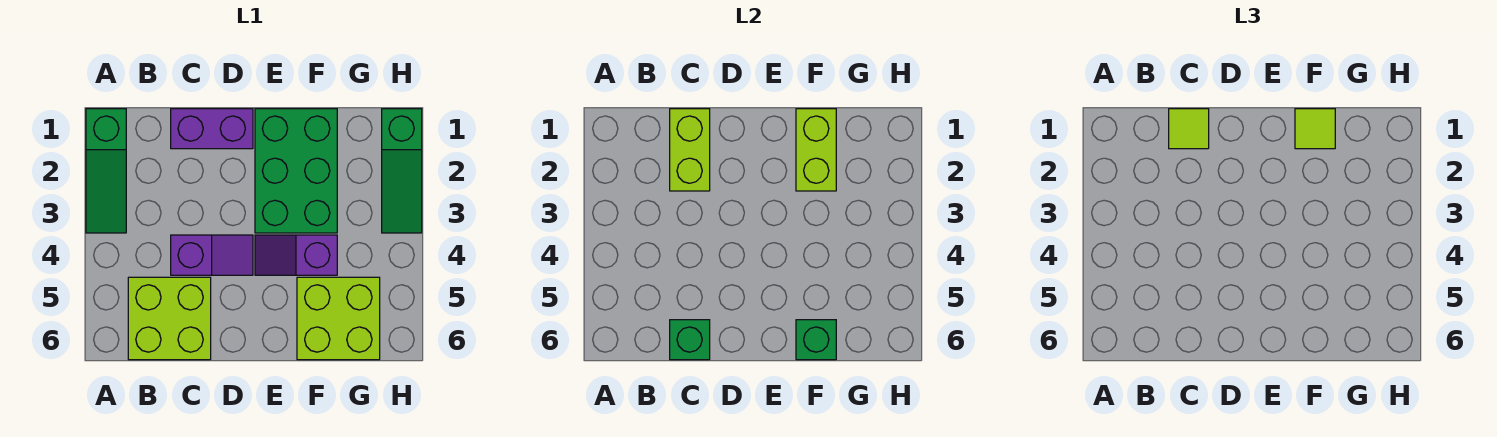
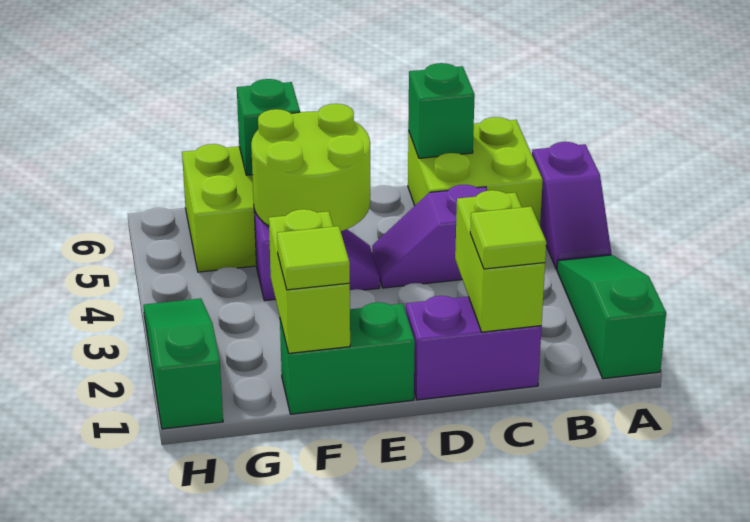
none -> purple slope A4:A5 level 1 top 5
green brick E1:F3 level 1 -> green brick E1:F1 level 1
none -> lime round brick E4:F5 level 2

